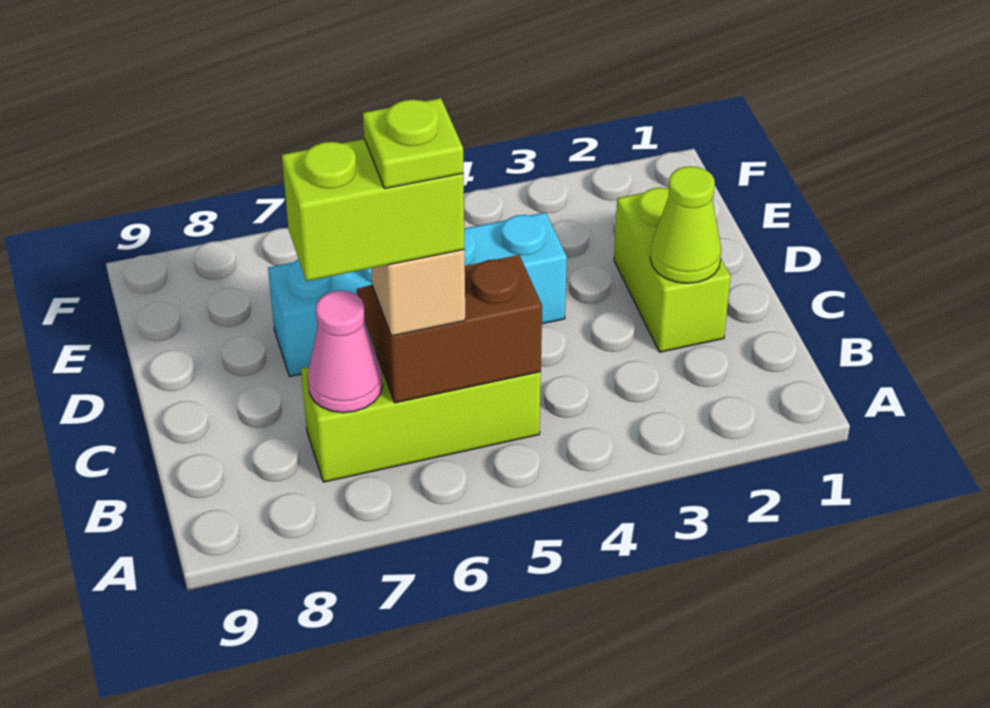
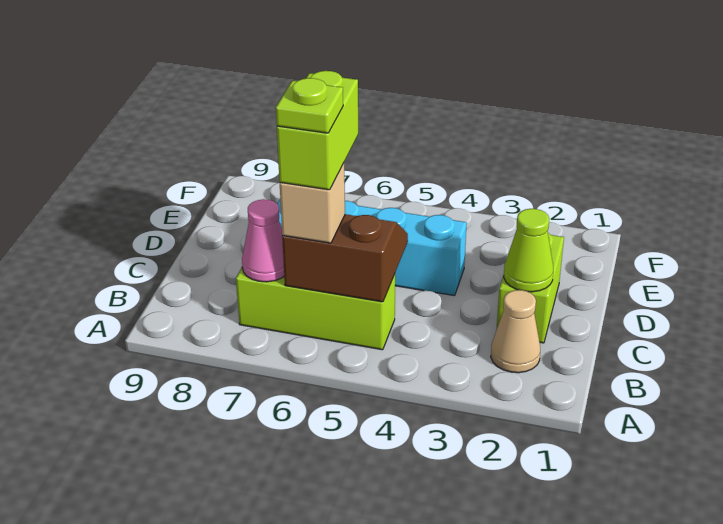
none -> tan cone B2 level 1
lime brick B6:B7 level 4 -> lime brick B6:C6 level 4

